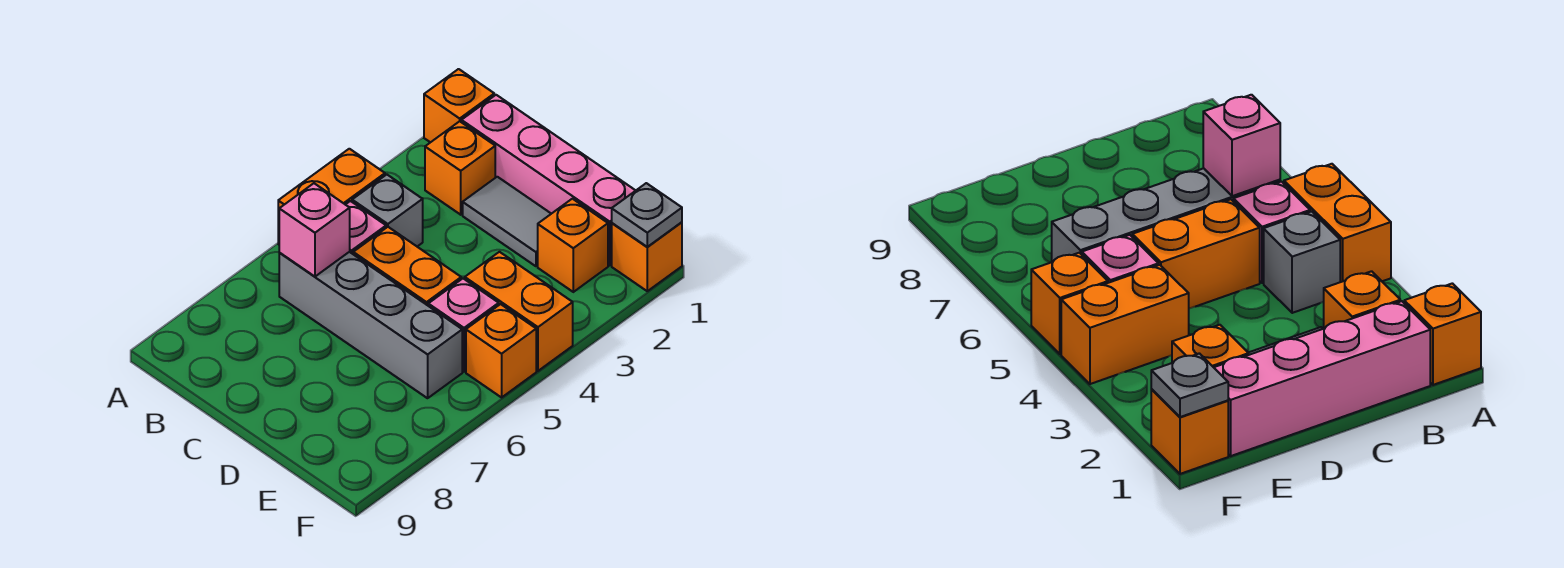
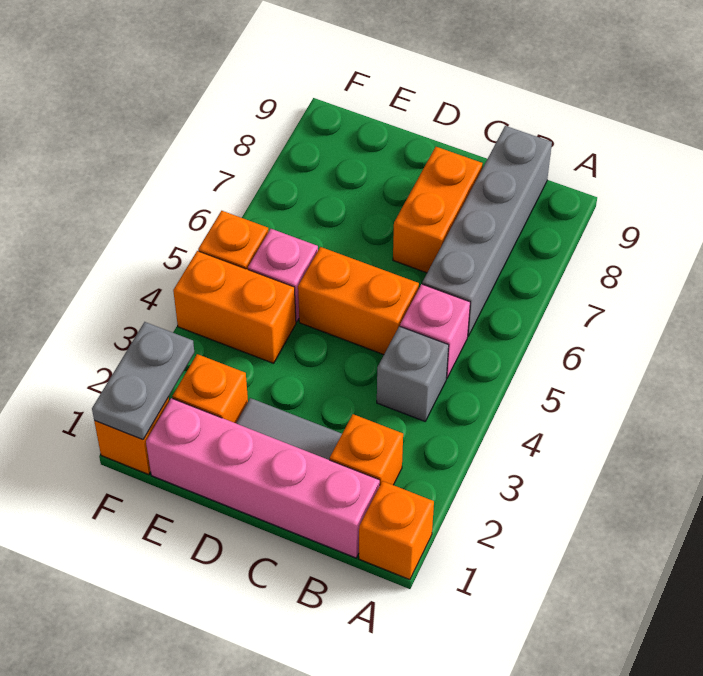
orange brick A4:A5 level 1 -> orange brick C7:C8 level 1
grey brick B6:E6 level 1 -> grey brick B6:B9 level 1
pink brick B6 level 2 -> none
grey plate F1 level 2 -> grey plate F1:F2 level 2

